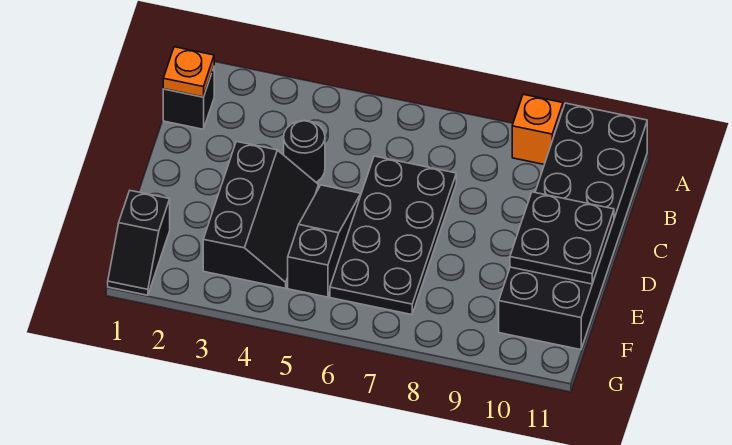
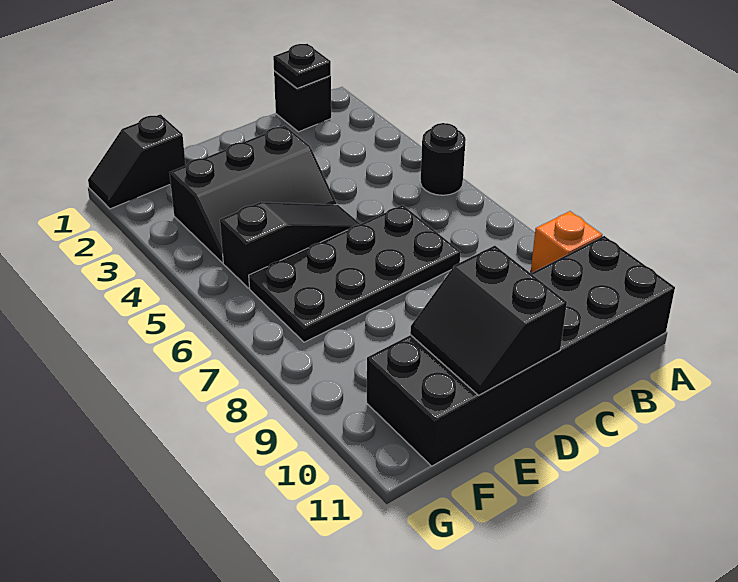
orange plate B1 level 2 -> black plate B1 level 2
black round brick C4 level 1 -> black round brick A5 level 1
black plate D10:E11 level 2 -> black slope D10:E11 level 2 top D

